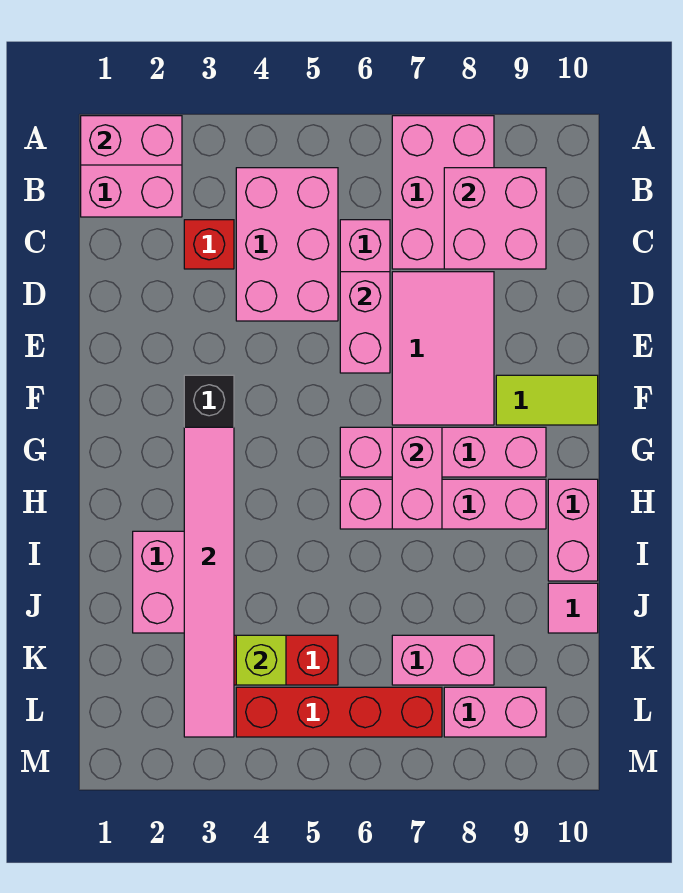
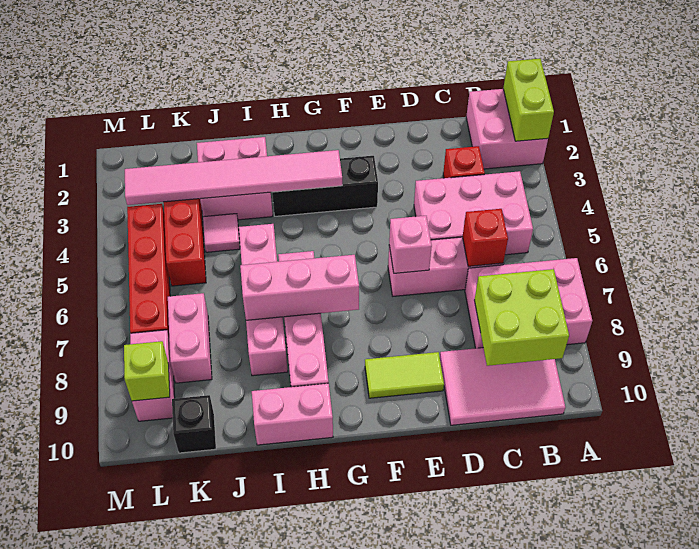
pink brick A1:A2 level 2 -> lime brick A1:A2 level 2
pink brick B8:C9 level 2 -> lime brick B8:C9 level 2
none -> red brick C6 level 2
pink brick D6:E6 level 2 -> pink brick E6 level 2
pink tile D7:F8 level 1 -> pink tile B9:D10 level 1
lime tile F9:F10 level 1 -> lime tile E9:F9 level 1
pink brick G6:G9 level 1 -> pink brick I5:I8 level 1
pink brick G7:H7 level 2 -> pink brick G7:I7 level 2
pink tile J10 level 1 -> pink tile J4 level 1
lime brick K4 level 2 -> lime brick L9 level 2
none -> black brick K10 level 1

